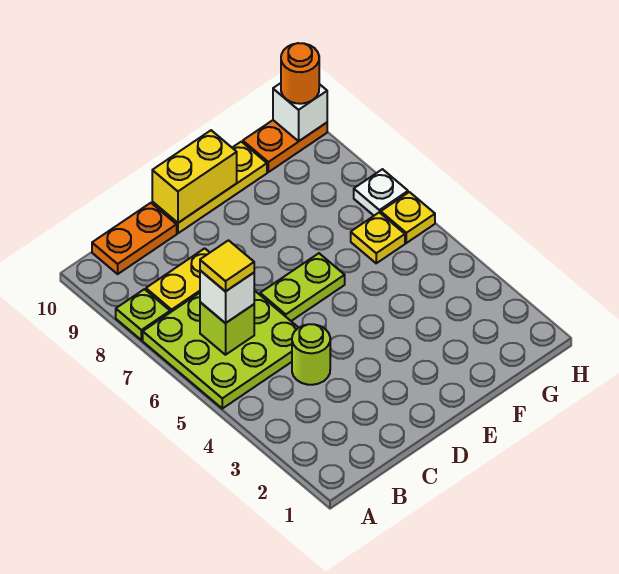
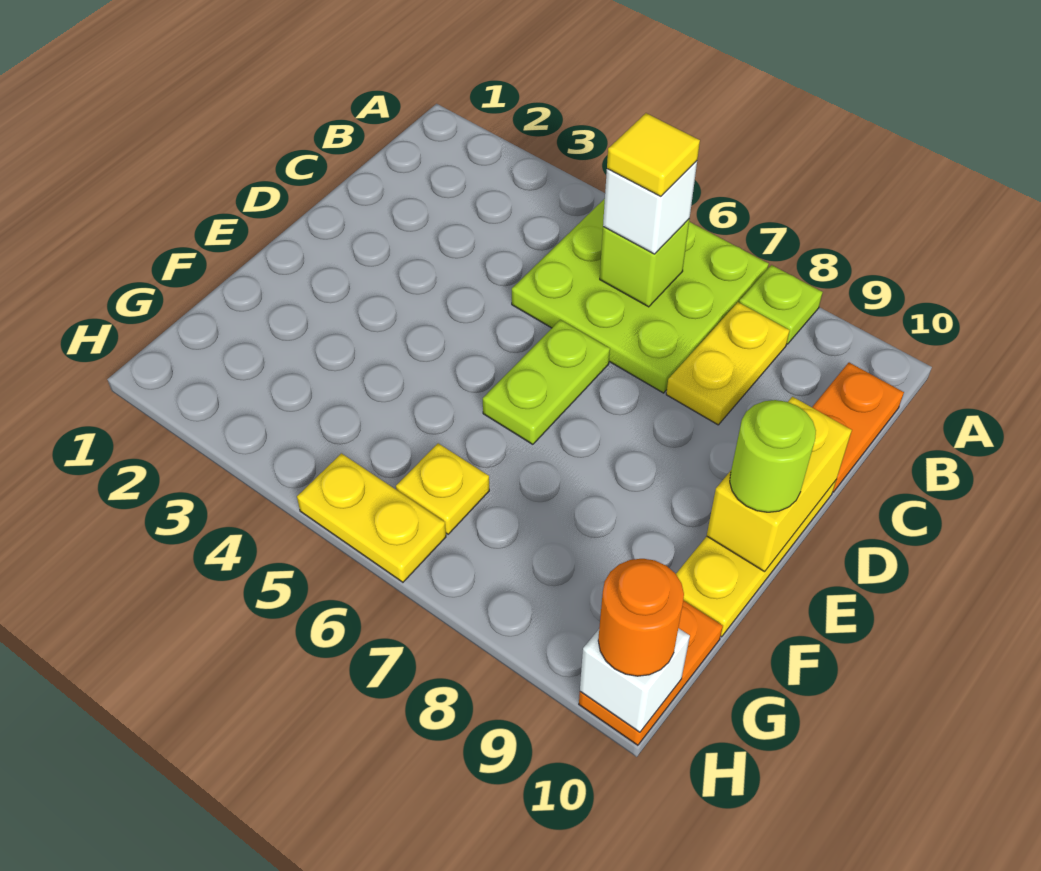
lime round brick C4 level 1 -> lime round brick E10 level 3
yellow plate H6 level 1 -> yellow plate H5:H6 level 1
white plate H7 level 1 -> none

